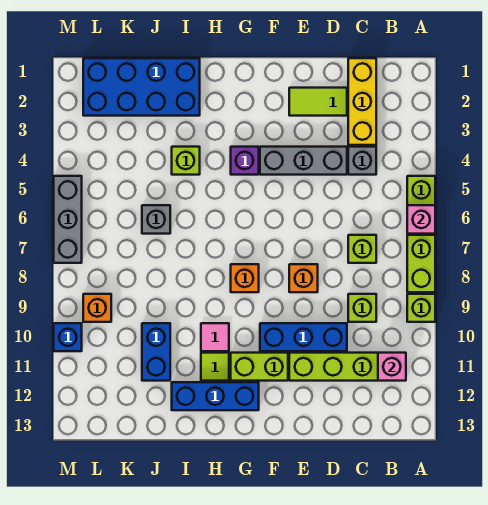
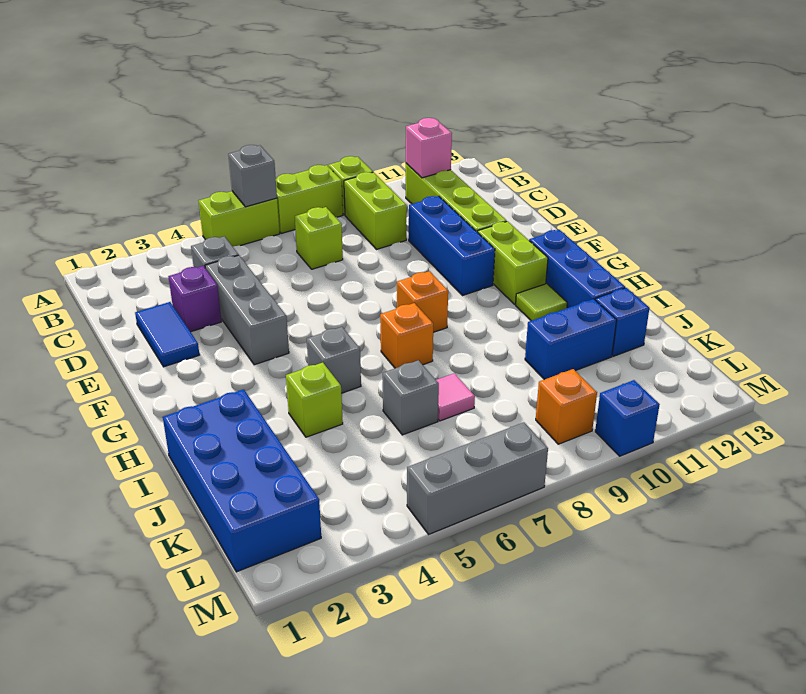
pink brick A6 level 2 -> grey brick A6 level 2
yellow brick C1:C3 level 1 -> none
lime brick C9 level 1 -> lime brick B9:C9 level 1
lime tile D2:E2 level 1 -> blue tile D2:E2 level 1
orange brick E8 level 1 -> orange brick H7 level 1
purple brick G4 level 1 -> purple brick D3 level 1
none -> grey brick H5 level 1
pink tile H10 level 1 -> pink tile J7 level 1
none -> blue brick J12 level 1

